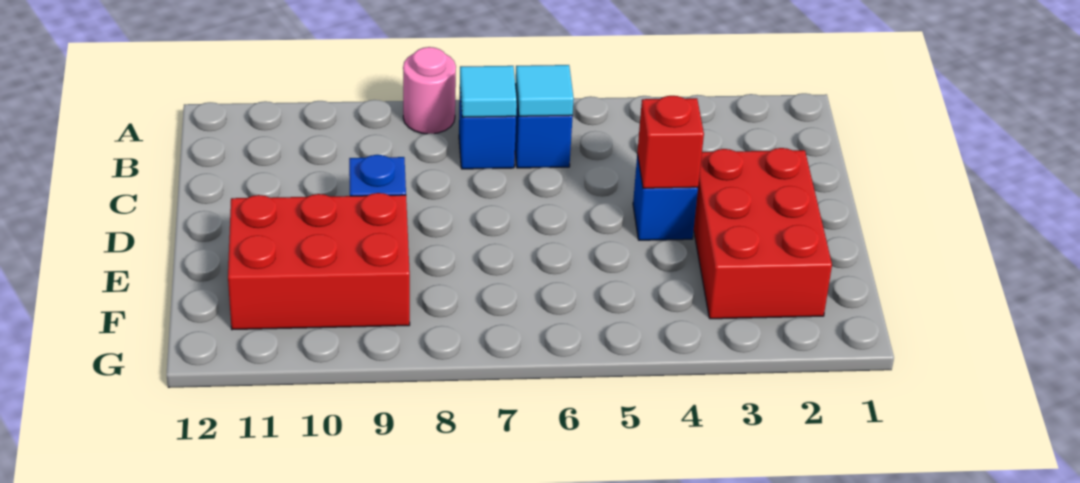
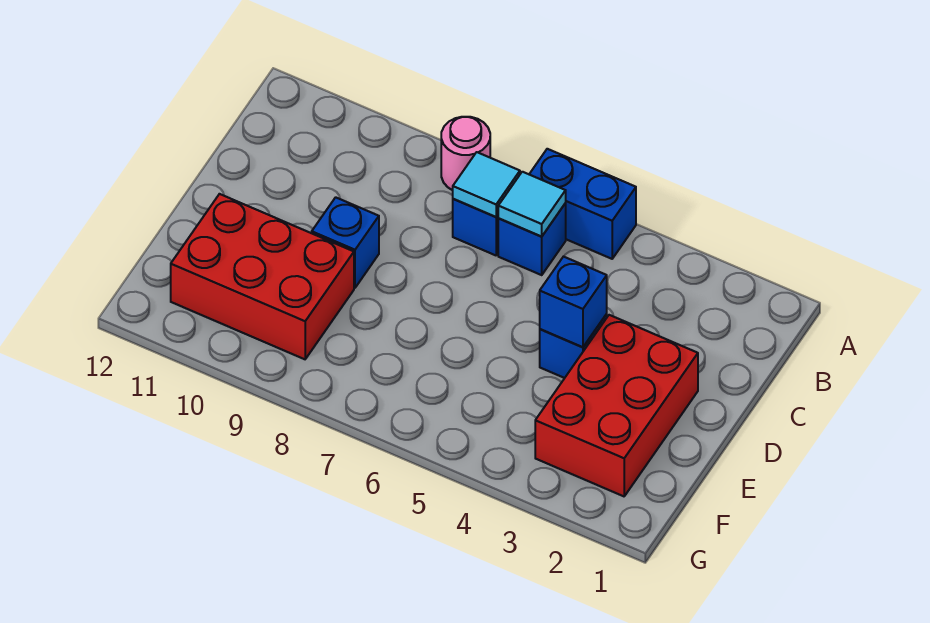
none -> blue brick A5:A6 level 1
red brick D4 level 2 -> blue brick D4 level 2

